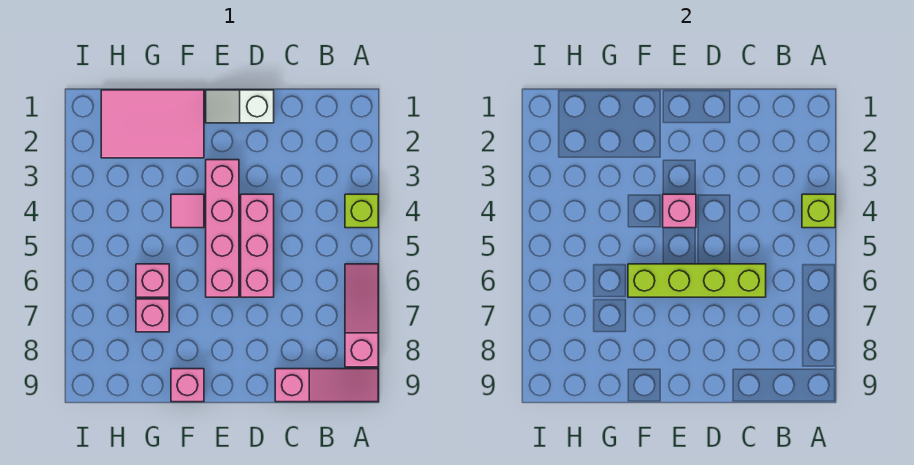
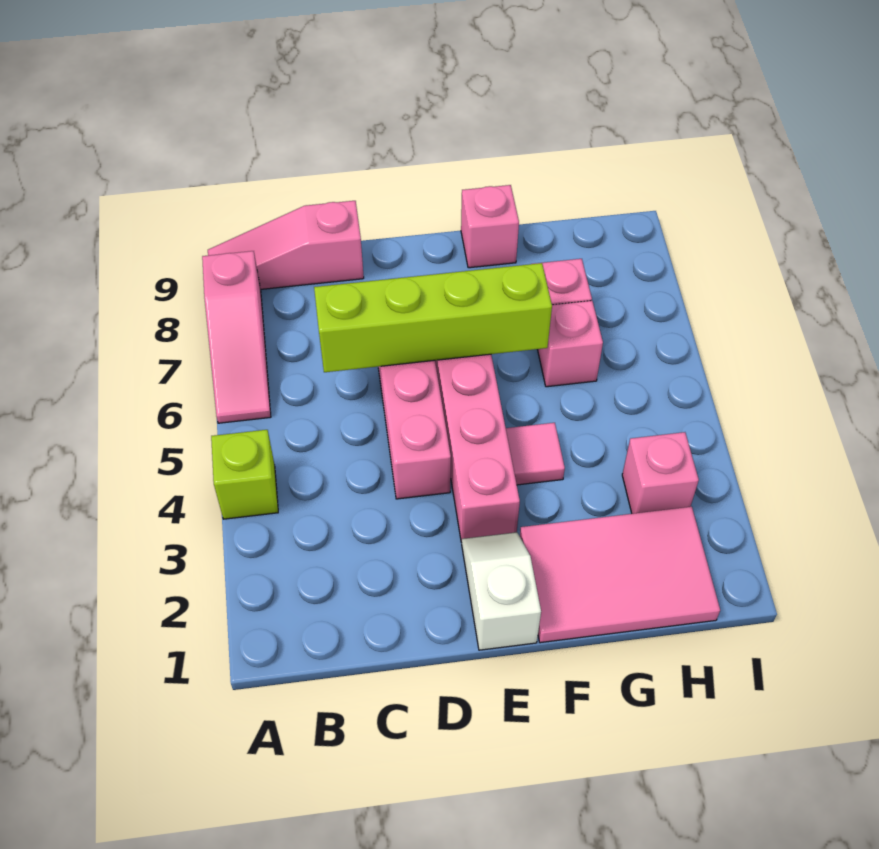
lime brick A4 level 2 -> none
white slope D1:E1 level 1 top D -> white slope E1:E2 level 1 top 1
pink brick E4 level 2 -> pink brick H3 level 1

